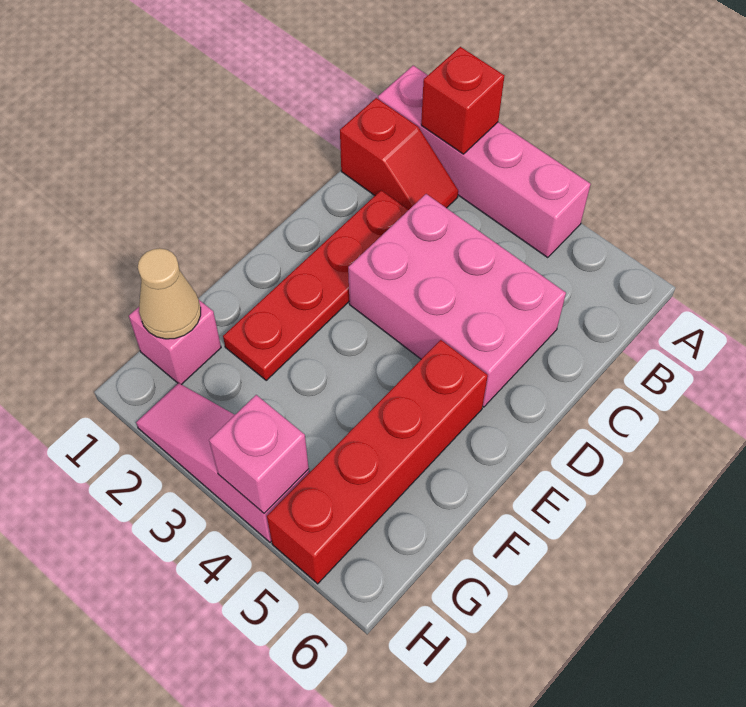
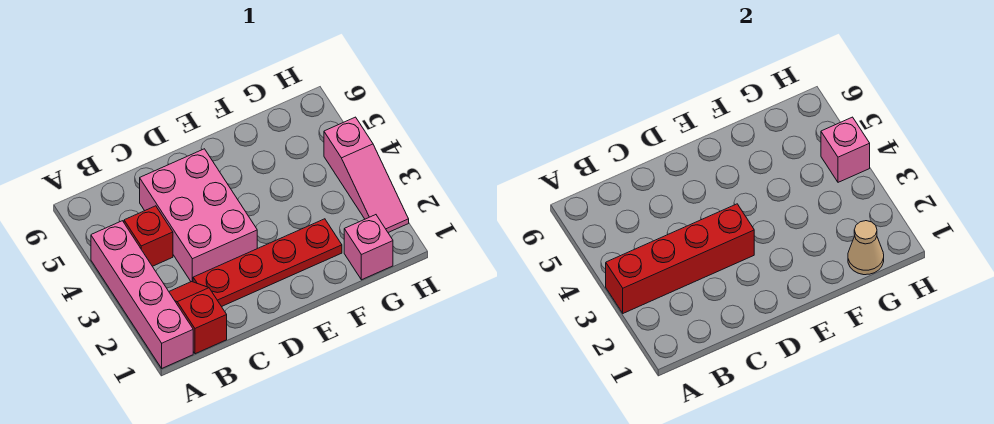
red brick A2 level 2 -> red brick B4 level 1
red brick E5:H5 level 1 -> red brick A3:D3 level 2

